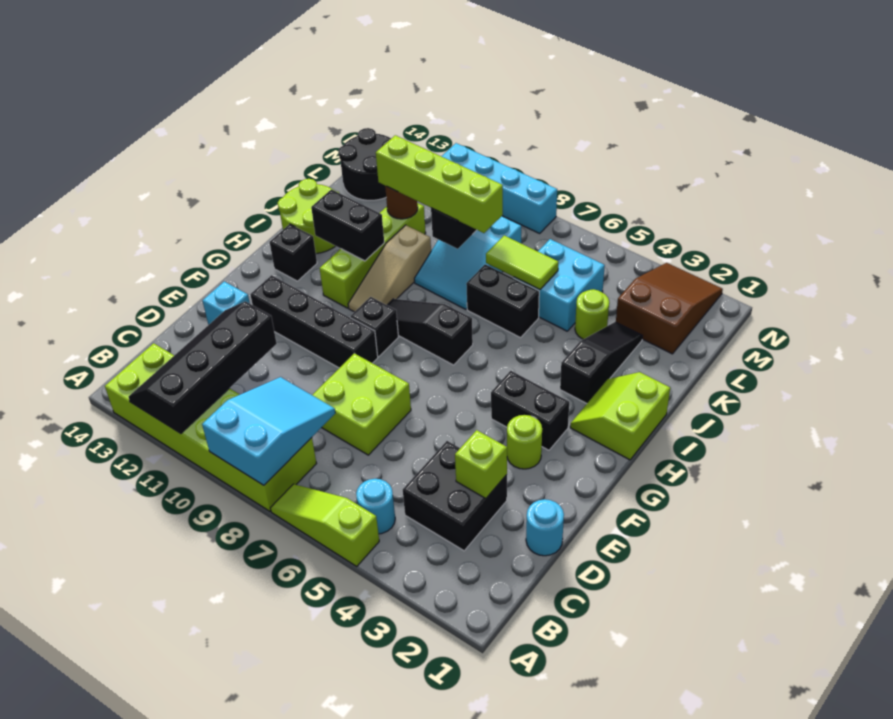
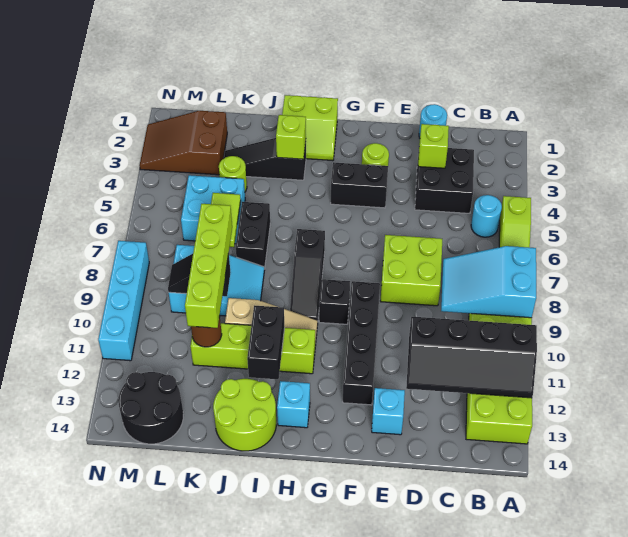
black brick G3:G4 level 1 -> black brick F4:G4 level 1
black brick H13 level 1 -> cyan brick H13 level 1
none -> lime brick I3 level 2

